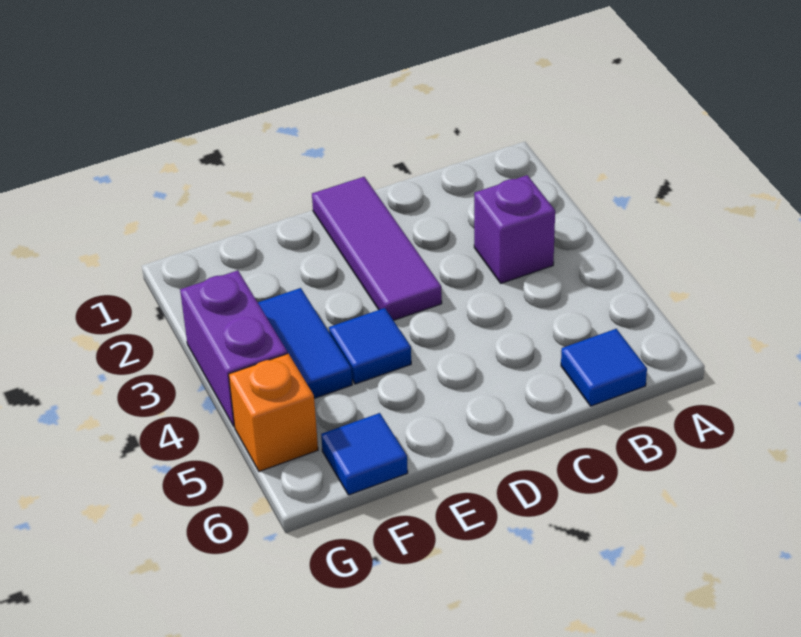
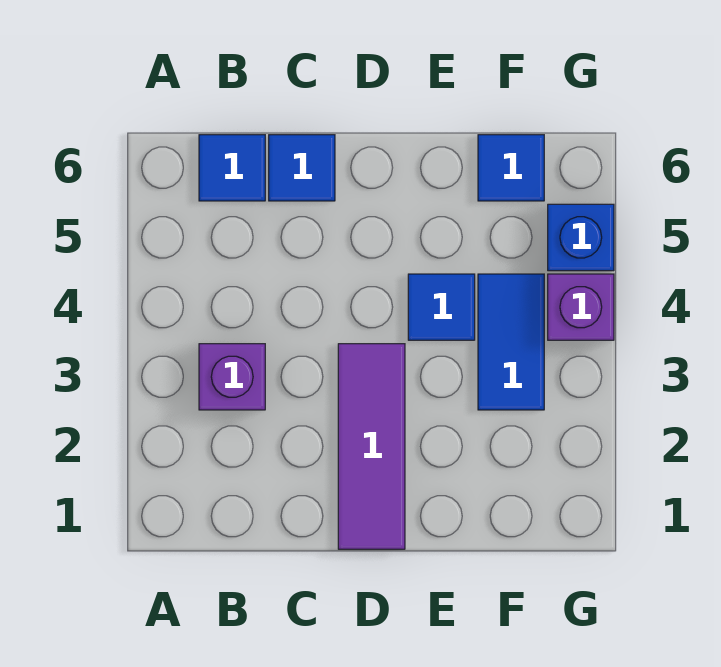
none -> blue tile C6 level 1
purple brick G3:G4 level 1 -> purple brick G4 level 1
orange brick G5 level 1 -> blue brick G5 level 1

